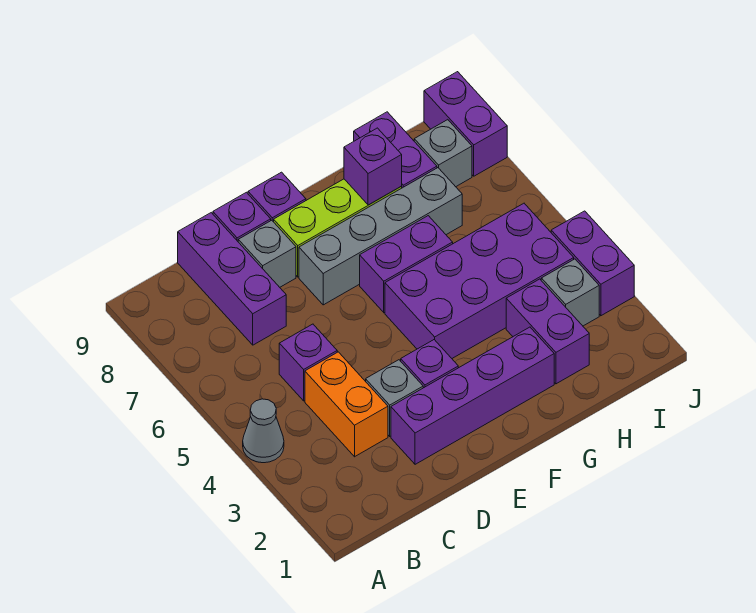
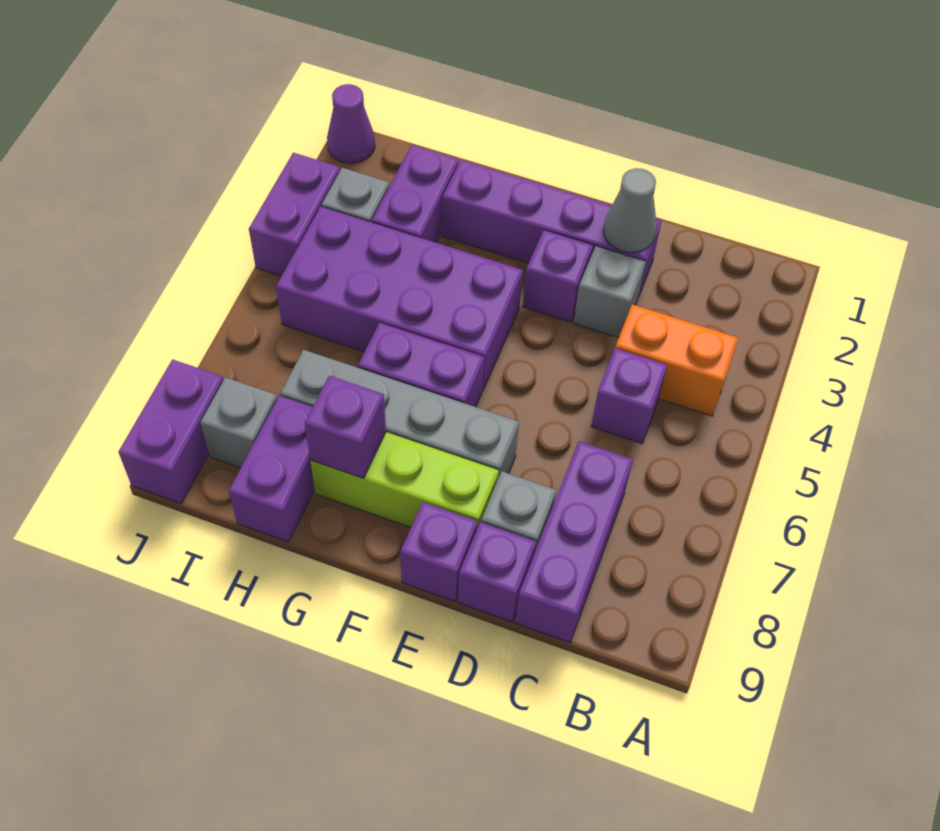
grey cone A4 level 1 -> grey cone D2 level 2
orange brick C3:C4 level 1 -> orange brick B4:C4 level 1
none -> purple cone J1 level 1

